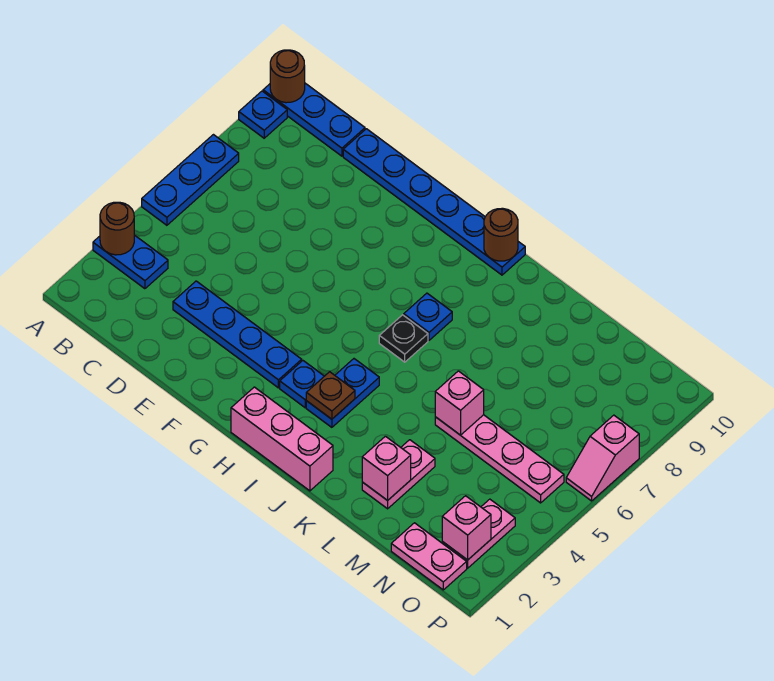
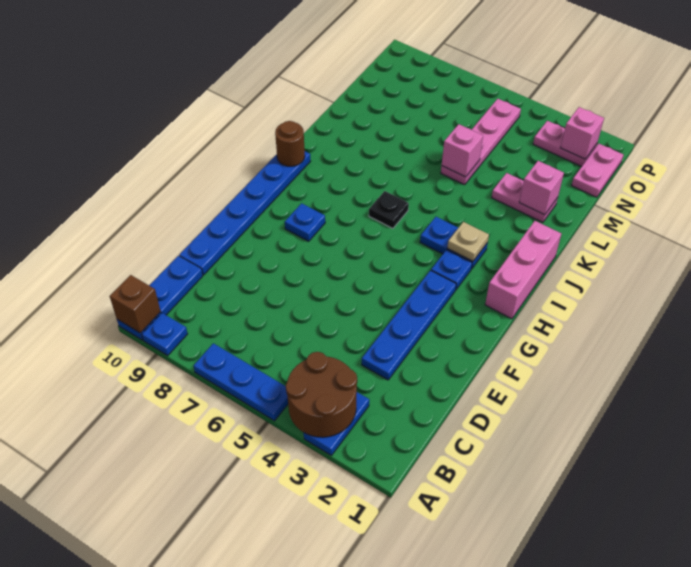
brown round brick A3 level 2 -> brown round brick A3:B4 level 2
brown round brick A10 level 2 -> brown brick A10 level 2
brown plate I3 level 2 -> tan plate I3 level 2
blue plate I7 level 1 -> blue plate G8 level 1
pink slope P6:P7 level 1 top 7 -> none

